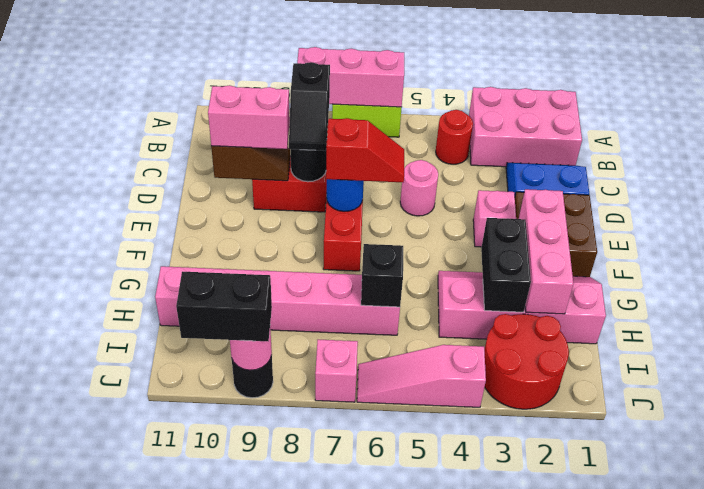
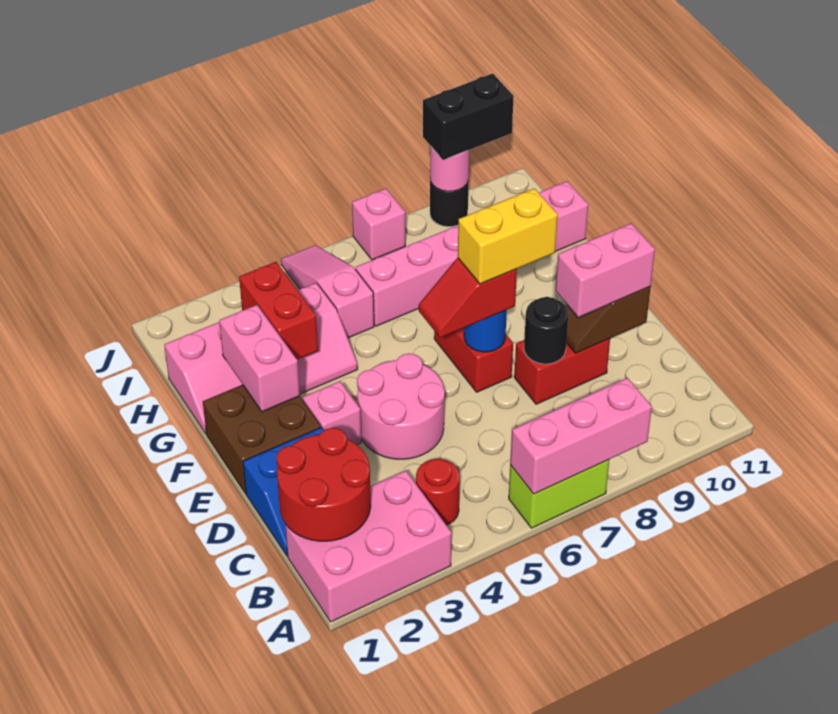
black slope C8:D8 level 3 top C -> none
pink round brick D5 level 1 -> pink round brick D4:E5 level 1
none -> yellow brick E7:E8 level 4
pink brick F2:H2 level 2 -> pink brick F2:G2 level 2
black brick G3:H3 level 2 -> red brick G3:H3 level 2
black brick H6 level 2 -> none
red round brick I2:J3 level 1 -> red round brick B1:C2 level 2
pink slope J4:J6 level 1 top 4 -> pink slope H5:J5 level 1 top H

